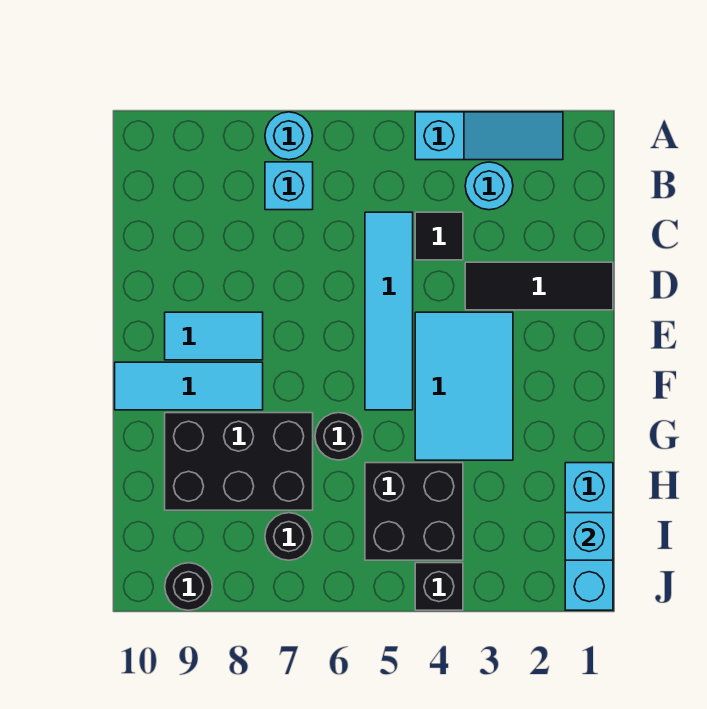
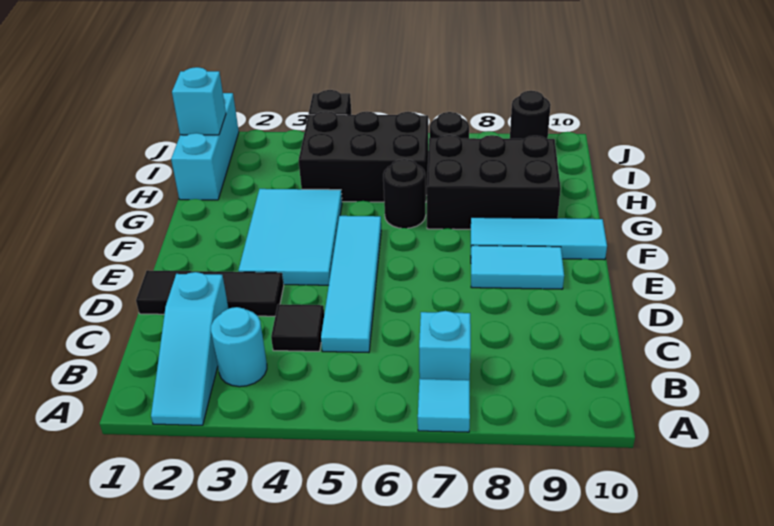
cyan slope A2:A4 level 1 top 4 -> cyan slope A2:C2 level 1 top C
cyan round brick A7 level 1 -> cyan tile A7 level 1
black brick H4:I5 level 1 -> black brick H4:I6 level 1

